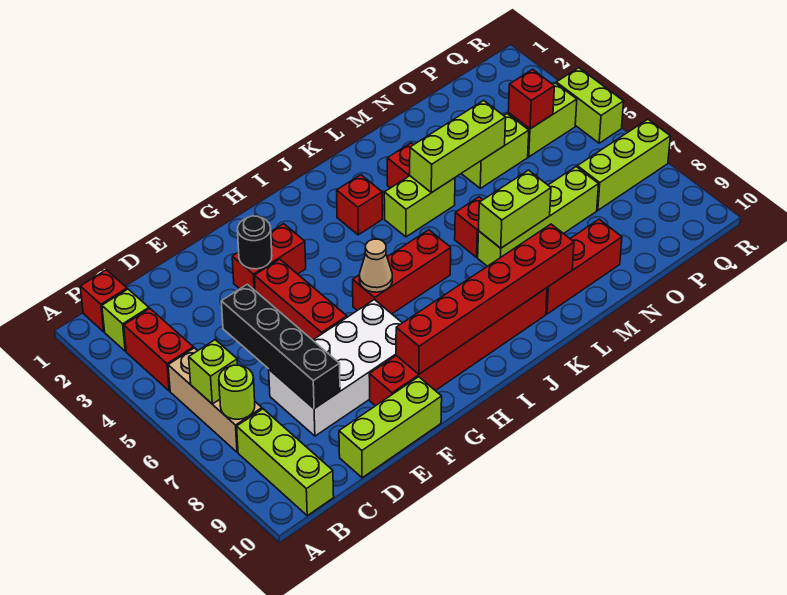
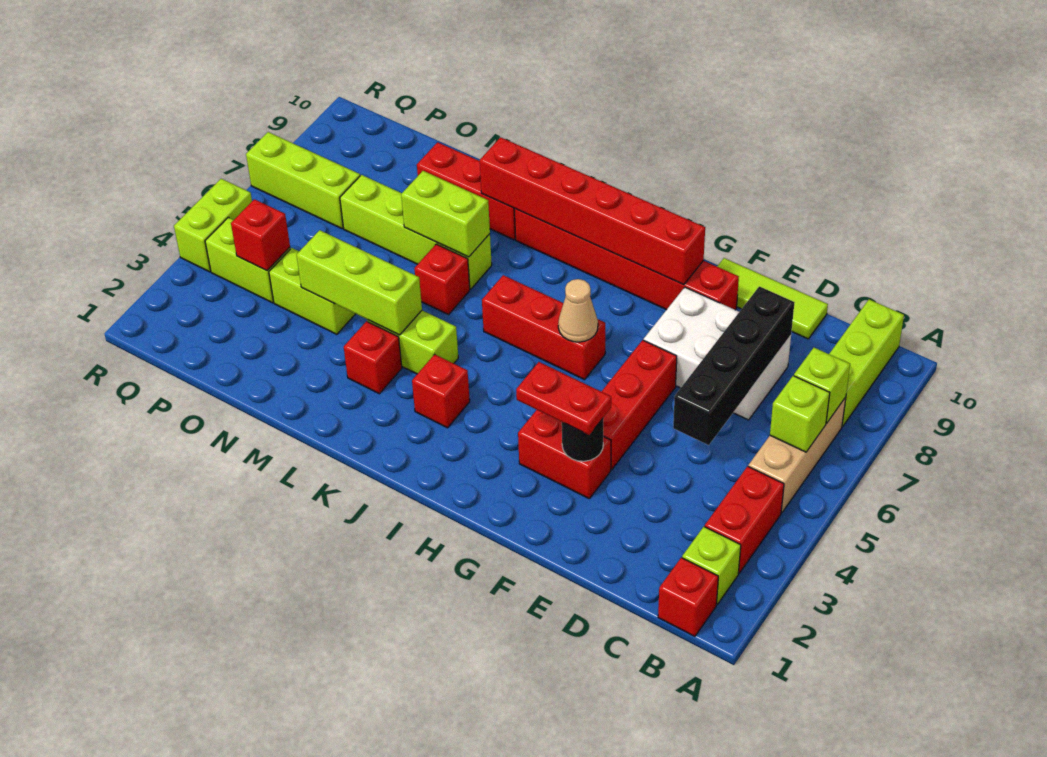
lime round brick B7 level 2 -> lime brick B7 level 2
white brick D7:G8 level 1 -> white brick D7:F8 level 1
lime brick D10:F10 level 1 -> lime tile D10:F10 level 1
none -> red plate F3:G3 level 3

